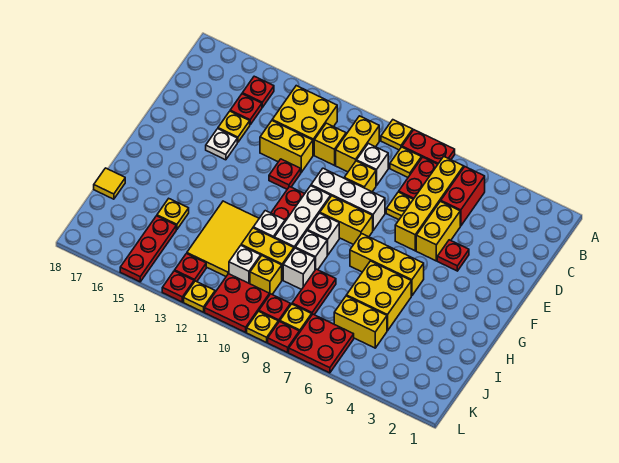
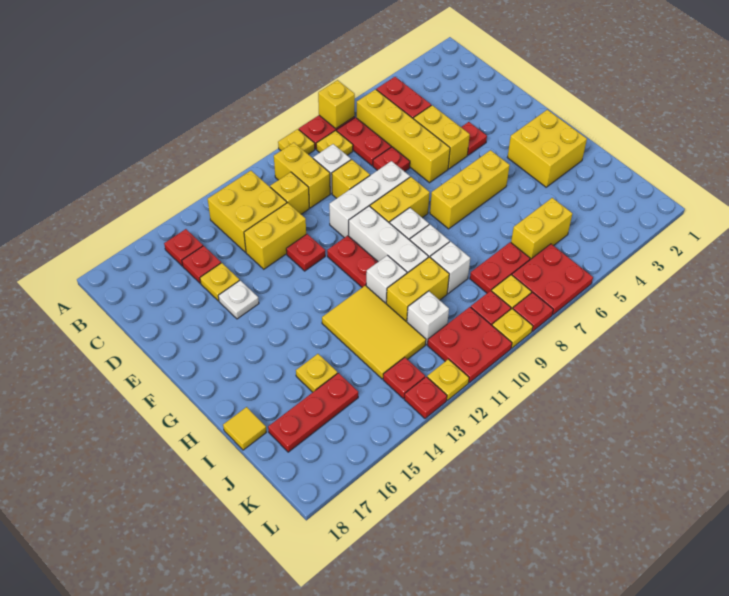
yellow plate D7 level 1 -> red plate D7 level 1
yellow brick H5:I6 level 1 -> yellow brick G2:H3 level 1
red plate I8:J8 level 1 -> red plate J7:J8 level 1
yellow brick J10 level 1 -> yellow brick A7 level 2
red plate J15:L15 level 1 -> red plate J15:J17 level 1

